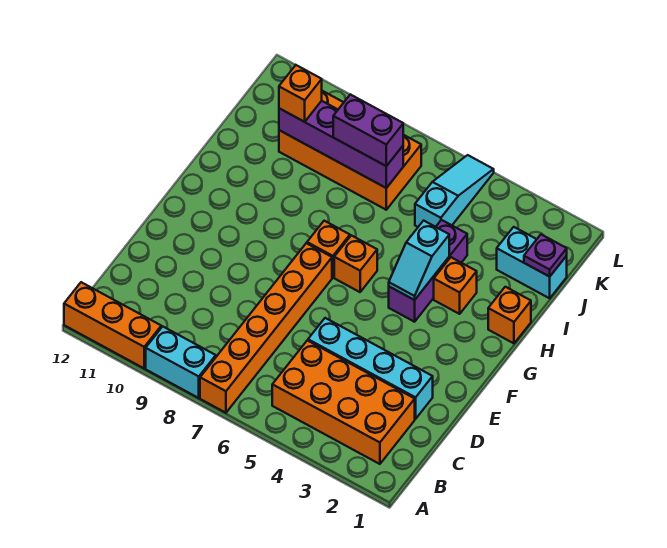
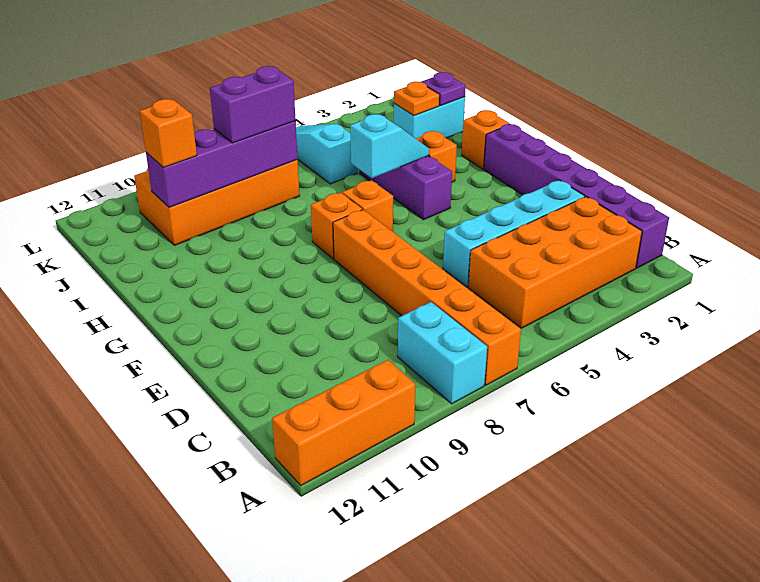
cyan brick A8:A9 level 1 -> cyan brick A8:B8 level 1
none -> purple brick B1:G1 level 1
cyan slope G4:H4 level 2 top H -> cyan slope H4:H5 level 2 top 5
none -> orange plate J2 level 2

